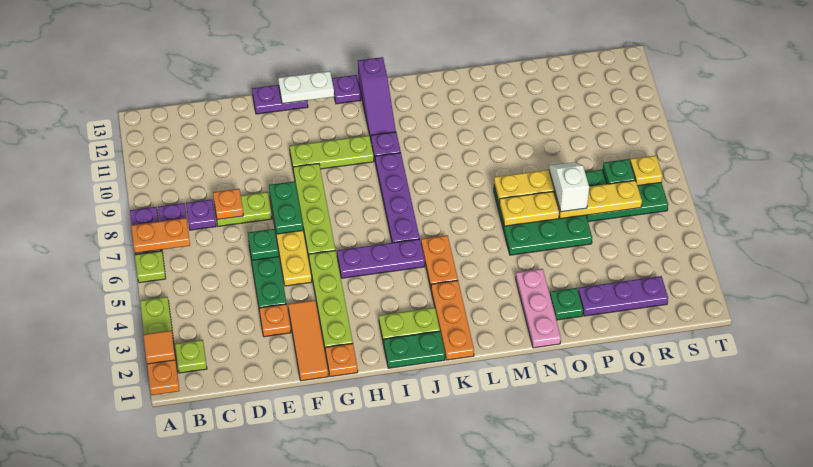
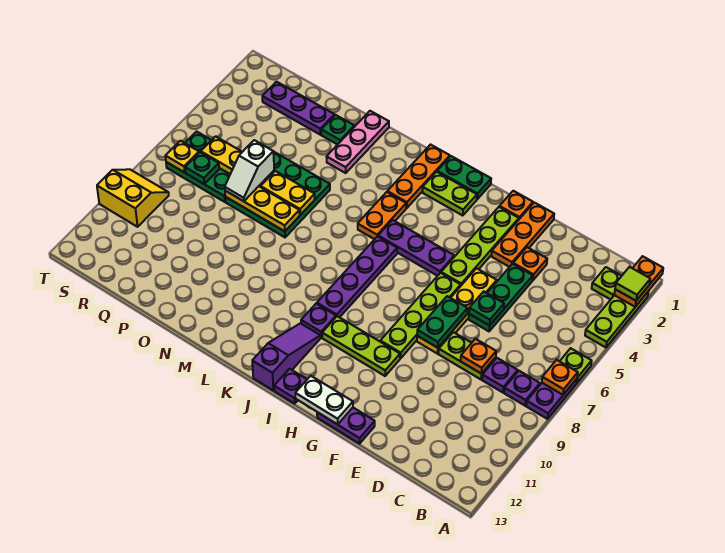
orange tile A2 level 3 -> lime tile A2 level 3
orange plate A7:B7 level 2 -> orange plate A7 level 2
orange tile F1:F3 level 1 -> orange plate F1:F3 level 1
none -> yellow slope S9:T10 level 1 top 10

